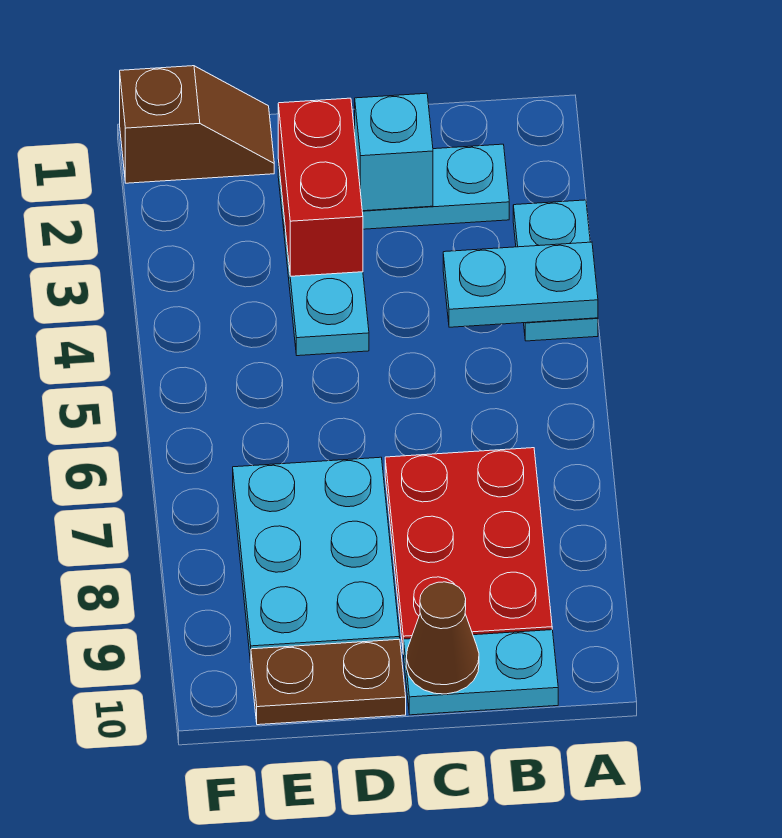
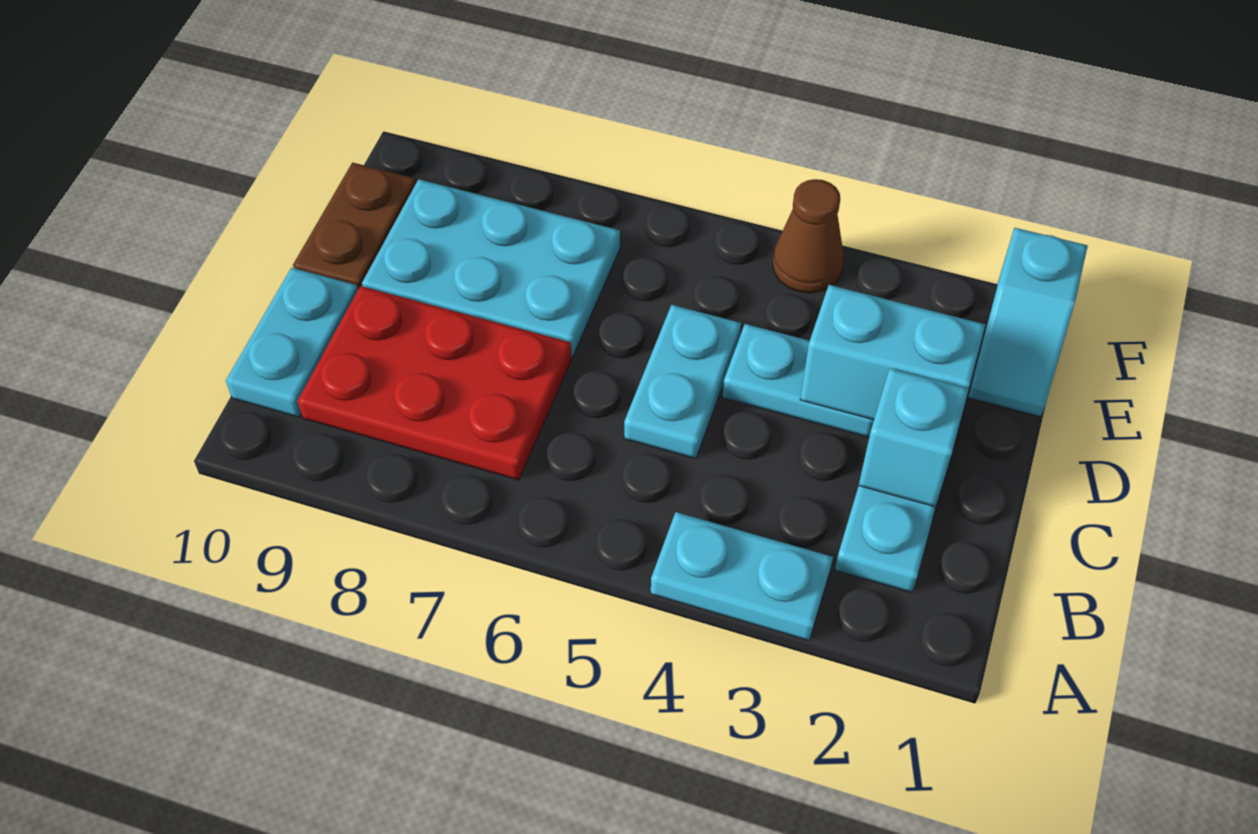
cyan plate A4:B4 level 2 -> cyan plate C5:D5 level 1
brown cone C10 level 2 -> brown cone F4 level 1
red brick D2:D3 level 2 -> cyan brick D2:D3 level 2
brown slope E1:F1 level 1 top F -> cyan slope E1:F1 level 1 top F

